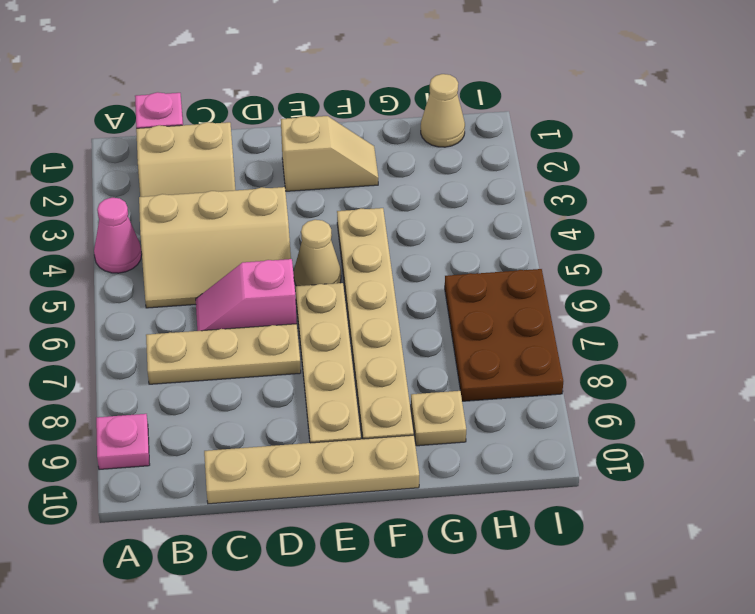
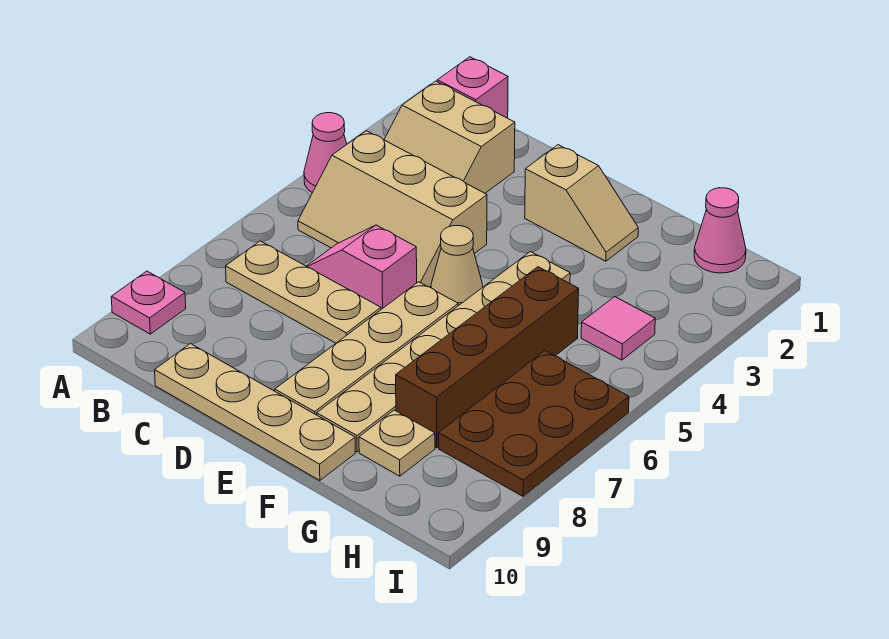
none -> brown brick G5:G8 level 1
tan cone H1 level 1 -> pink cone H1 level 1
none -> pink tile H4 level 1

